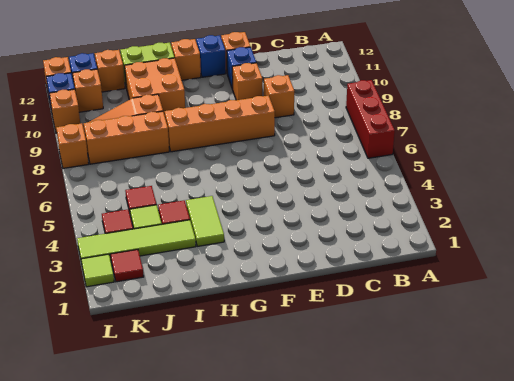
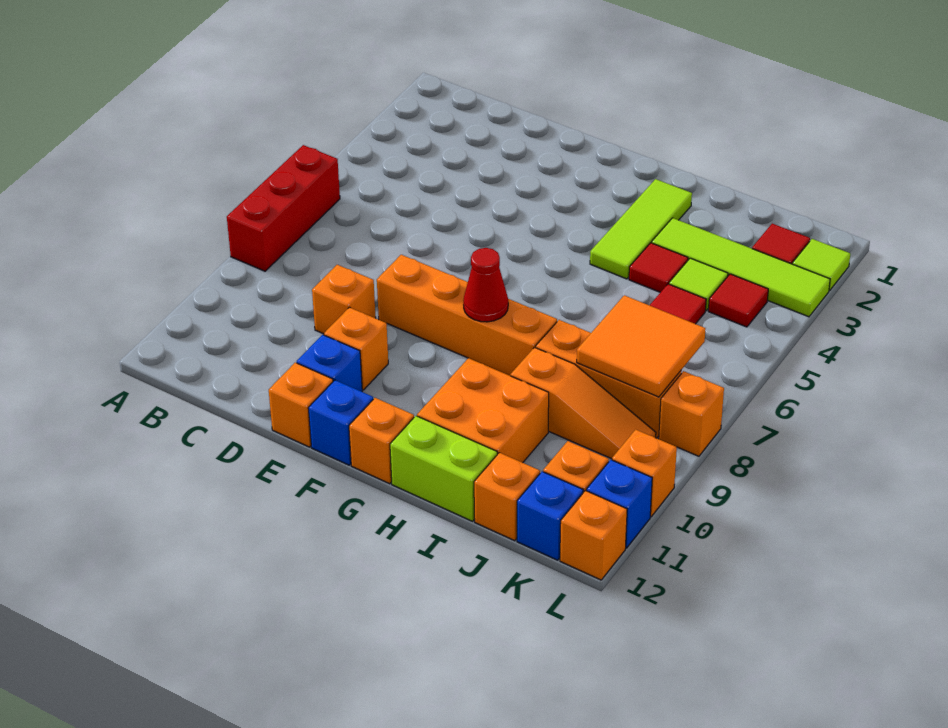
none -> red cone G8 level 2
lime tile H3:H4 level 1 -> lime tile H2:H4 level 1
none -> orange tile J7:K8 level 2

